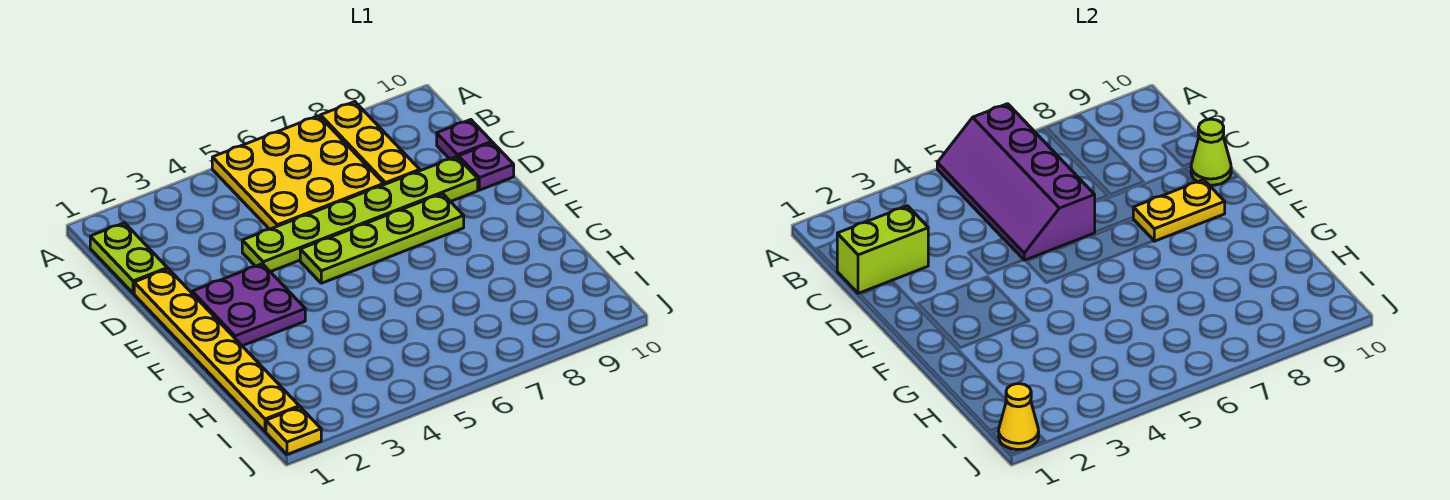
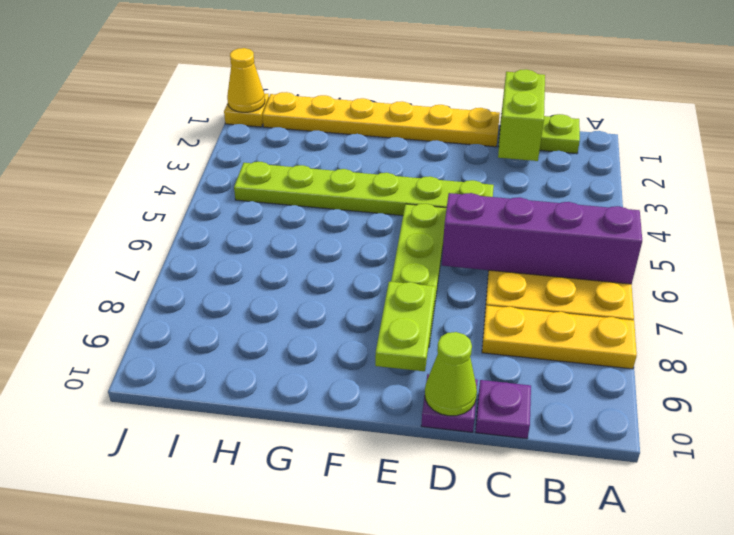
lime plate D4:D9 level 1 -> lime plate D4:I4 level 1
purple plate E2:F3 level 1 -> none
yellow plate E8:E9 level 2 -> lime plate E8:E9 level 2

